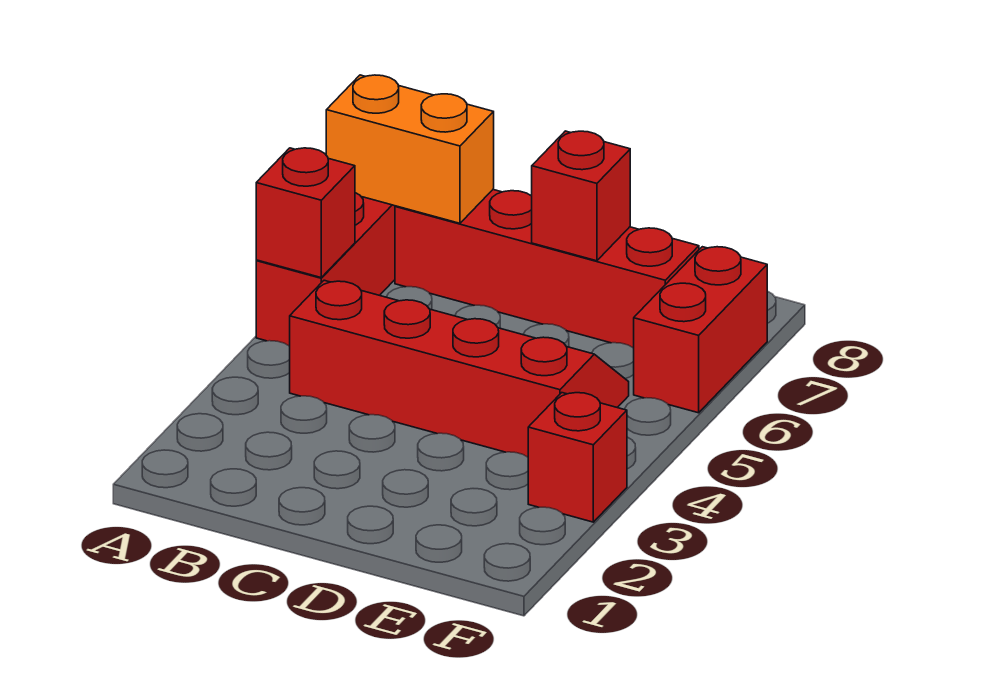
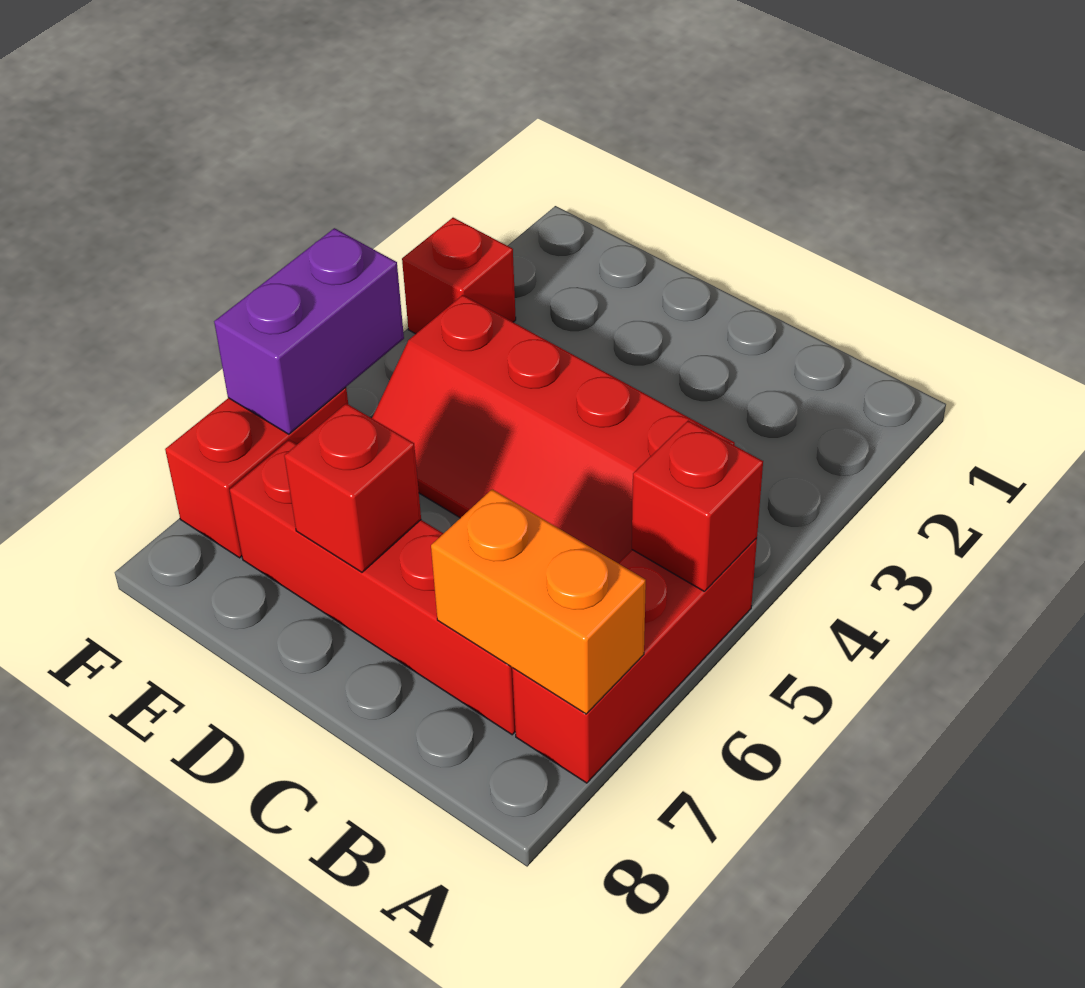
none -> purple brick F5:F6 level 2

